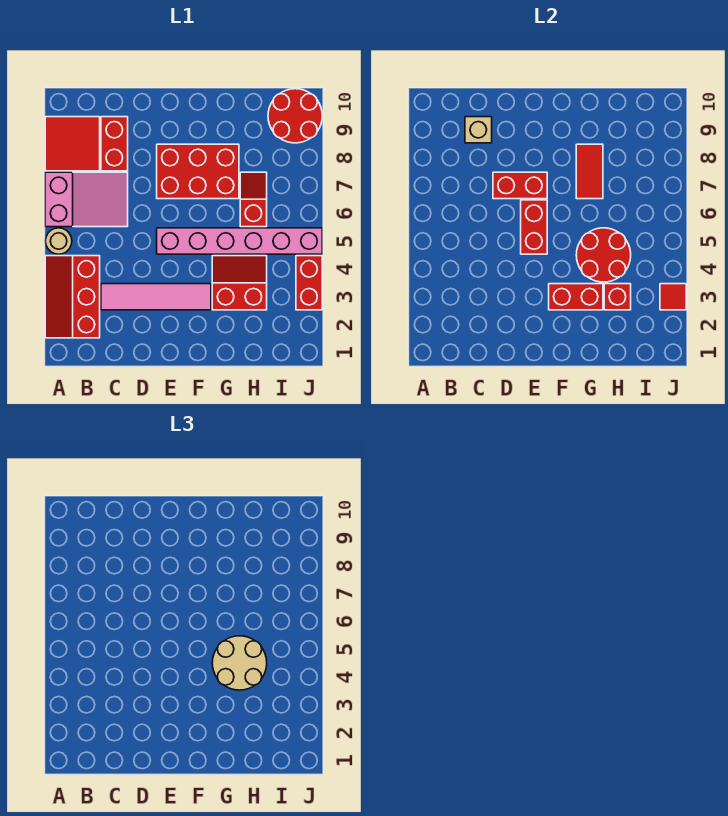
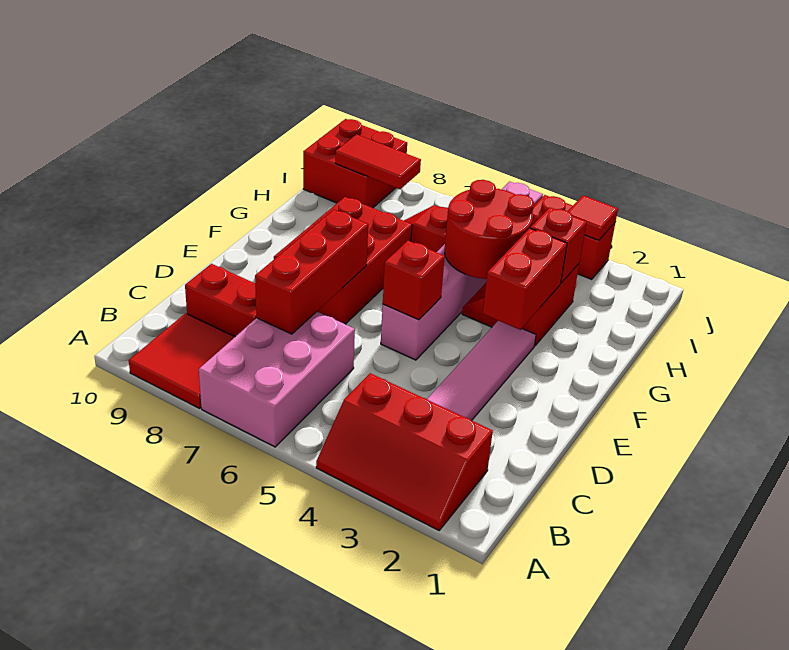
tan round brick A5 level 1 -> none
pink slope A6:C7 level 1 top A -> pink brick A6:C7 level 1
tan brick C9 level 2 -> none
red brick D7:E7 level 2 -> red brick C7:E7 level 2
red brick E5:E6 level 2 -> red brick E5 level 2
tan round brick G4:H5 level 3 -> none
red tile G7:G8 level 2 -> red tile I8:I9 level 2
red round brick I9:J10 level 1 -> red brick I9:J10 level 1

